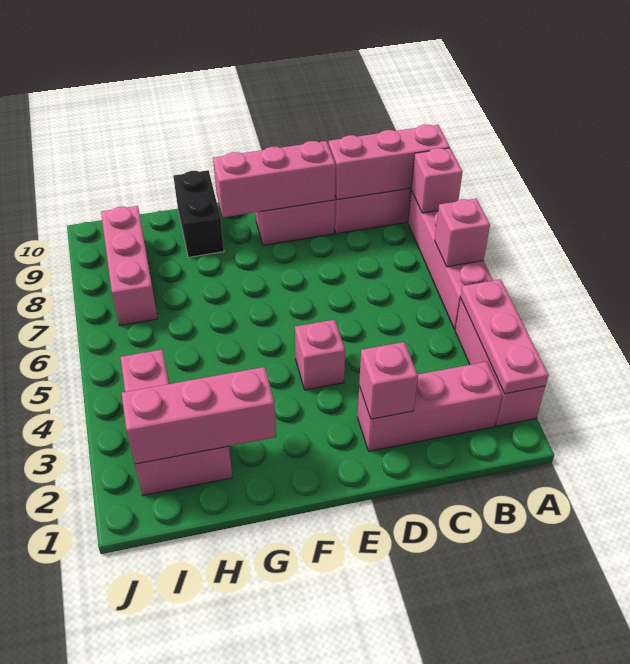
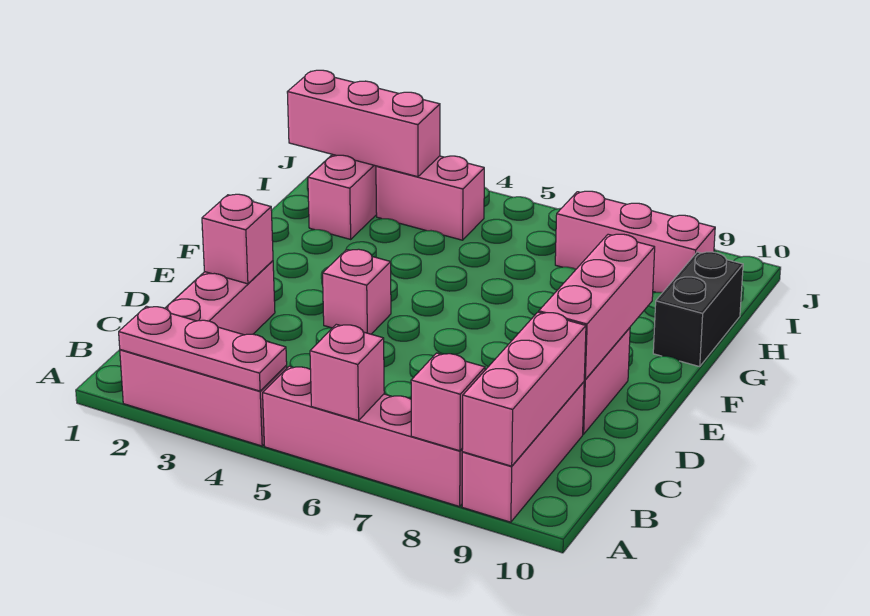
pink brick G2:I2 level 2 -> pink brick I1:I3 level 2
black brick G9:G10 level 1 -> black brick G10:H10 level 1

